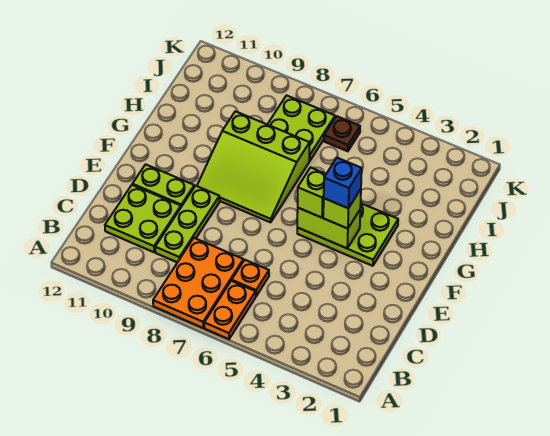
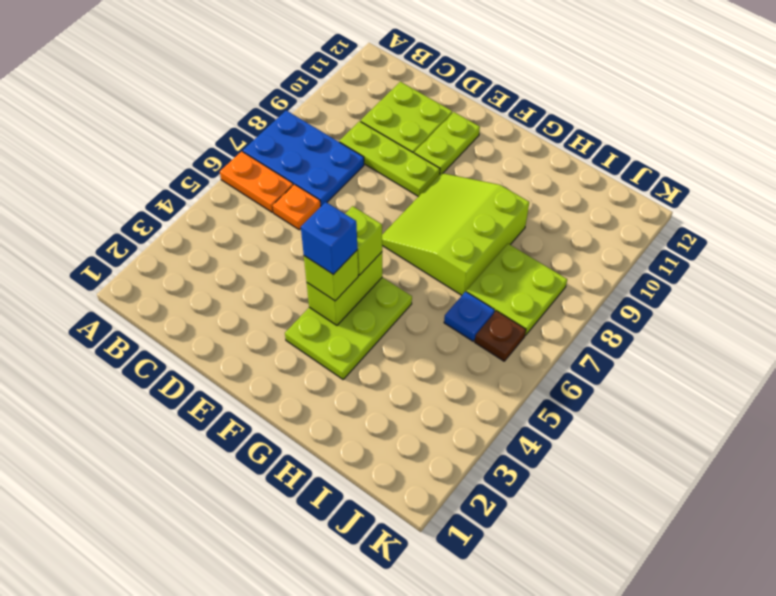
orange plate A7:C8 level 1 -> blue plate A7:C8 level 1
none -> blue plate I6 level 1

